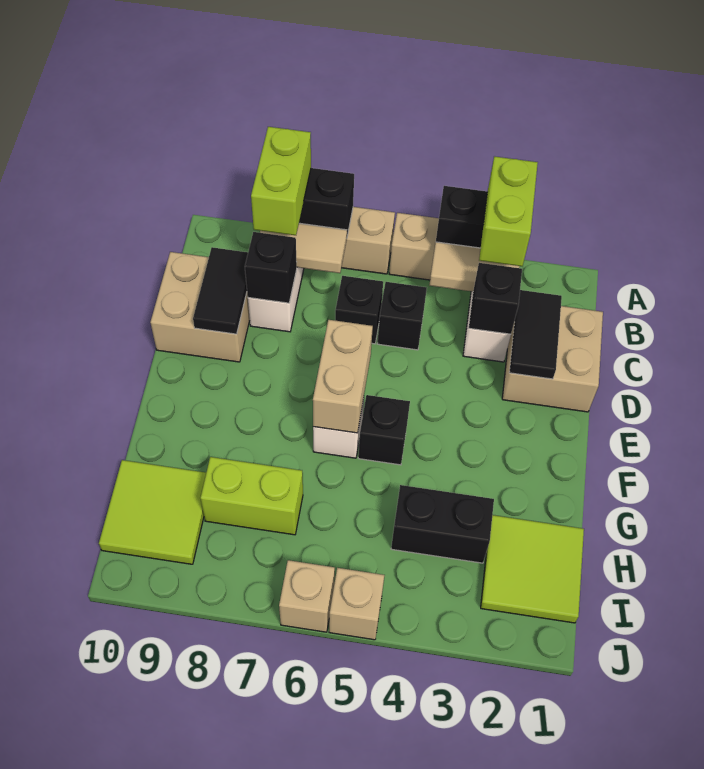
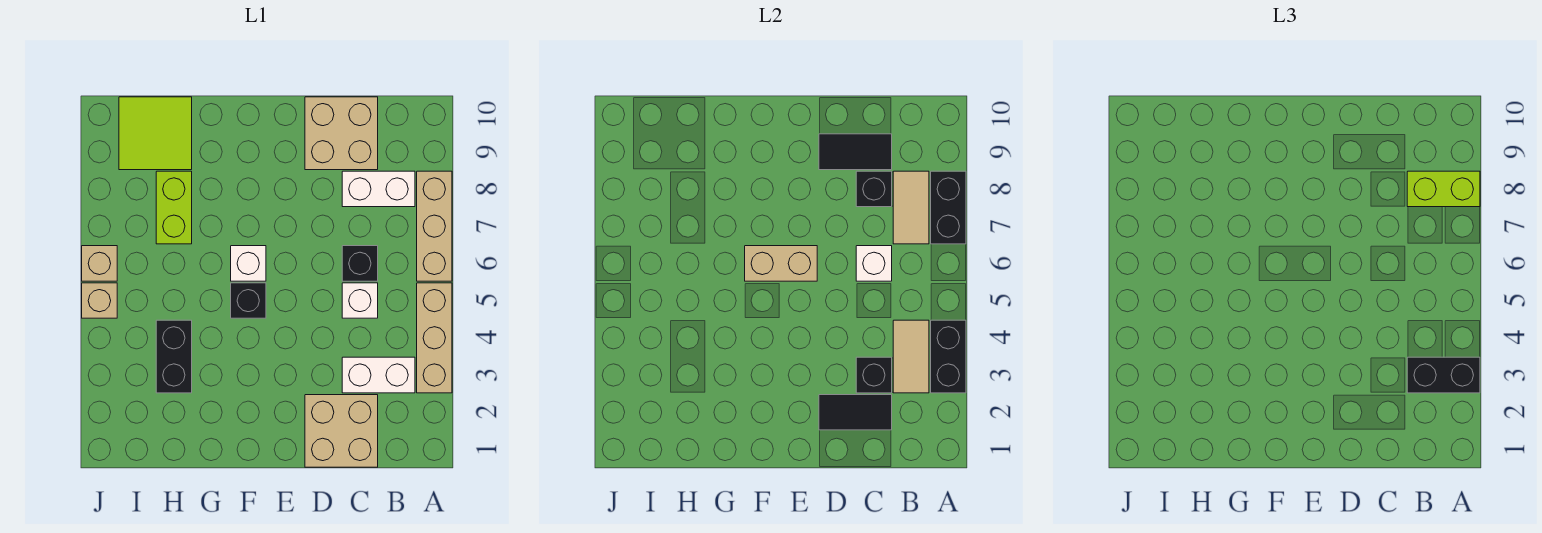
lime brick A3:B3 level 3 -> black brick A3:B3 level 3
black brick C5 level 1 -> white brick C5 level 1
none -> white brick C6 level 2
lime tile H1:I2 level 1 -> none

